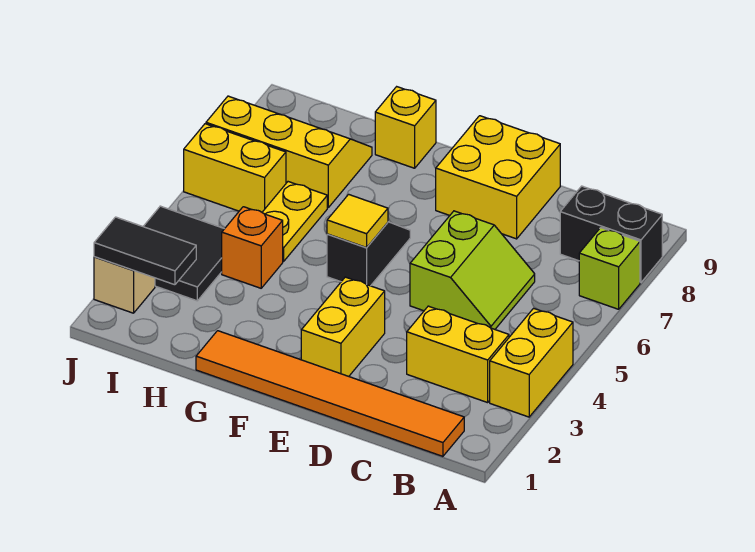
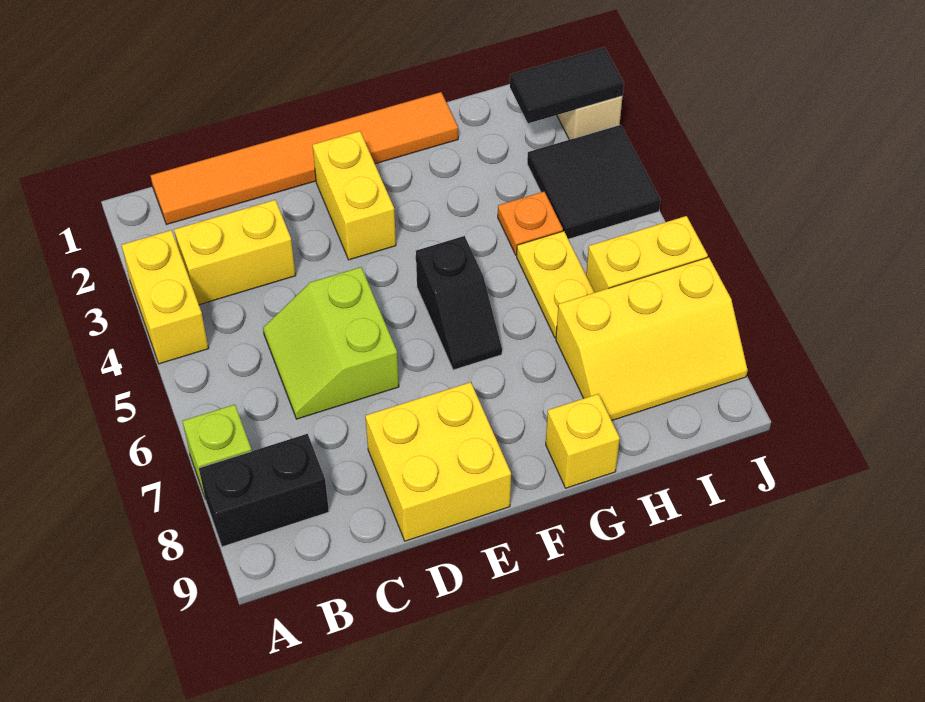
yellow tile F5 level 2 -> none
orange brick H4 level 1 -> orange plate H4 level 1

